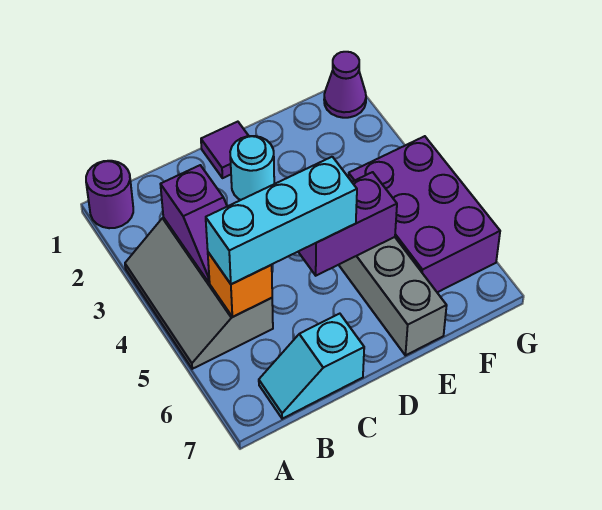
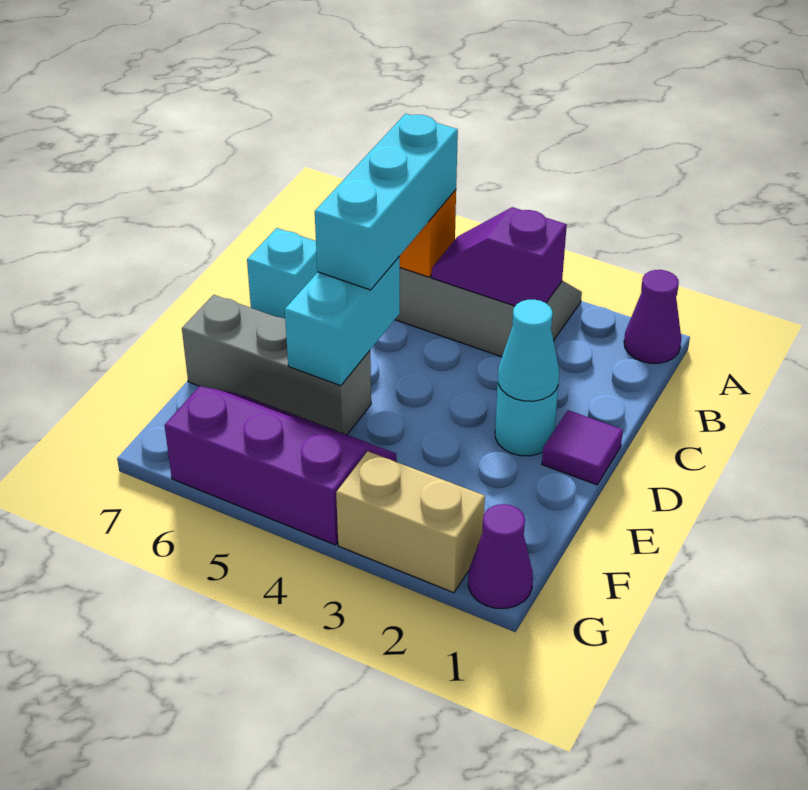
purple round brick A1 level 1 -> purple cone A1 level 1
none -> cyan cone D2 level 2
purple brick D5:E5 level 2 -> cyan brick D5:E5 level 2
purple brick F4:G6 level 1 -> purple slope F4:G6 level 1 top G
none -> tan brick G2:G3 level 1

